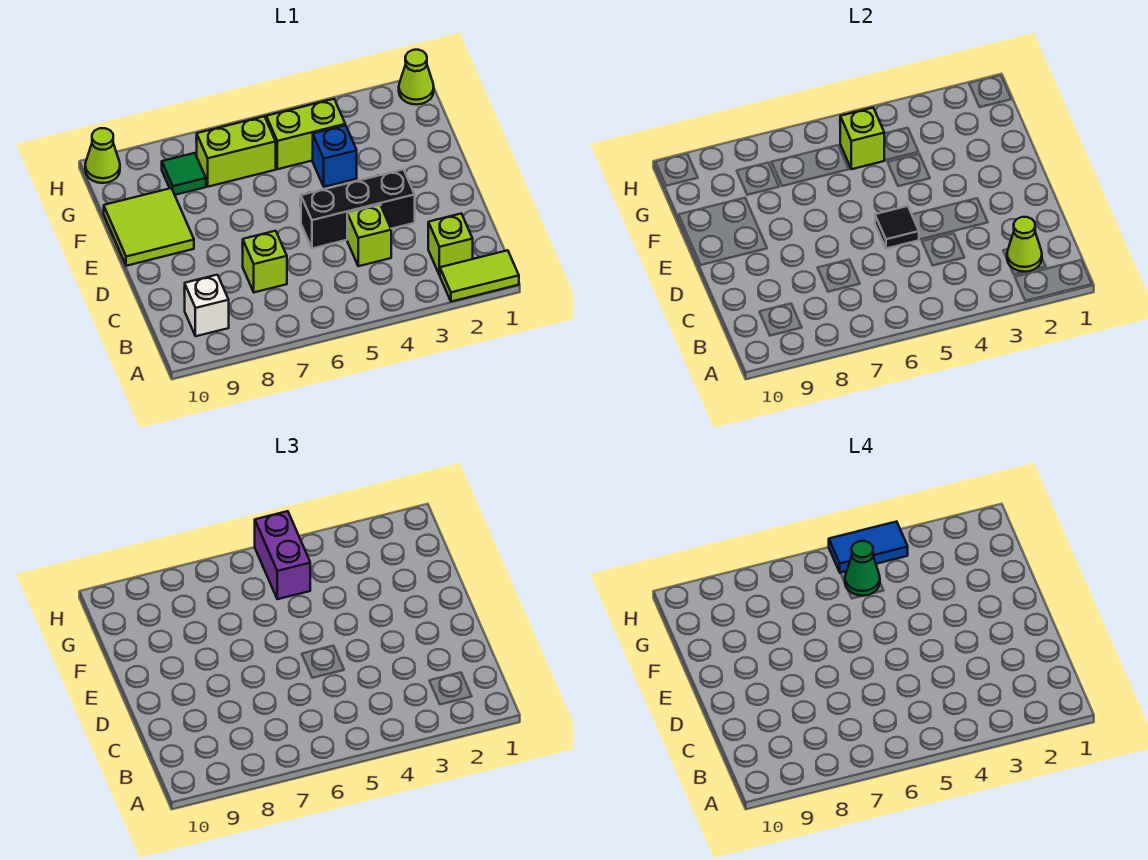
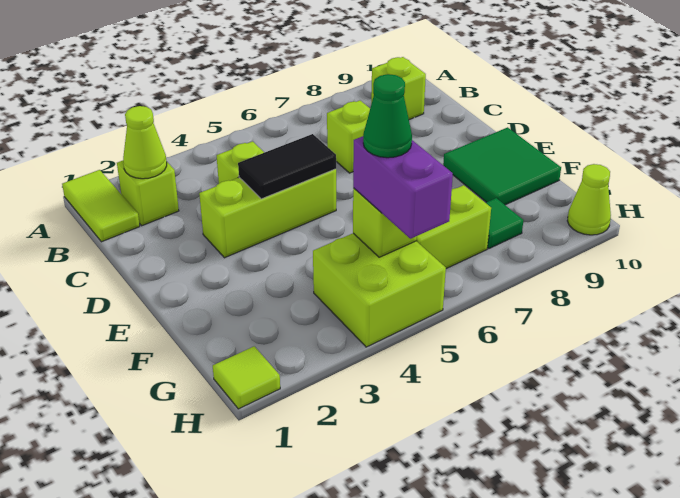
lime tile A1:A2 level 1 -> lime tile A1:B1 level 1
white brick B9 level 1 -> lime brick B9 level 1
black brick D3:D5 level 1 -> lime brick D3:D5 level 1
black tile D5 level 2 -> black tile D4:D5 level 2
lime tile E9:F10 level 1 -> green tile E9:F10 level 1
blue brick F4 level 1 -> none
lime brick G4:G5 level 1 -> lime brick G4:H5 level 1
lime cone H1 level 1 -> lime tile H1 level 1
blue tile H4:H5 level 4 -> none

